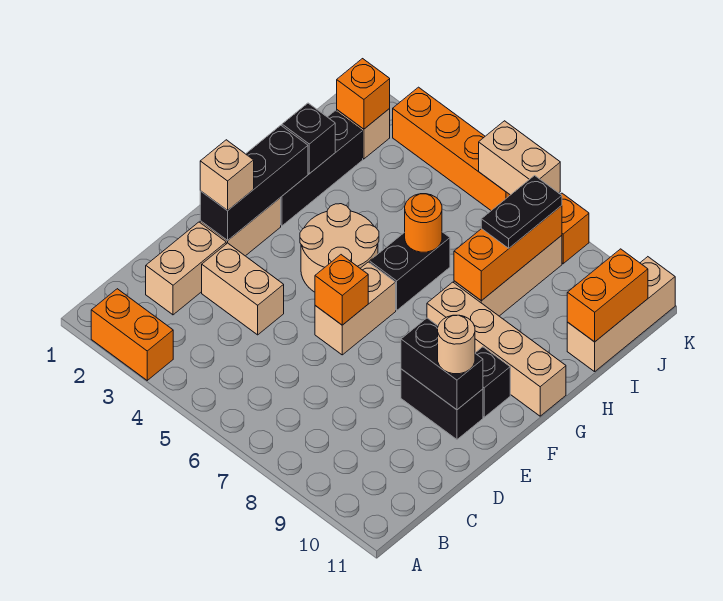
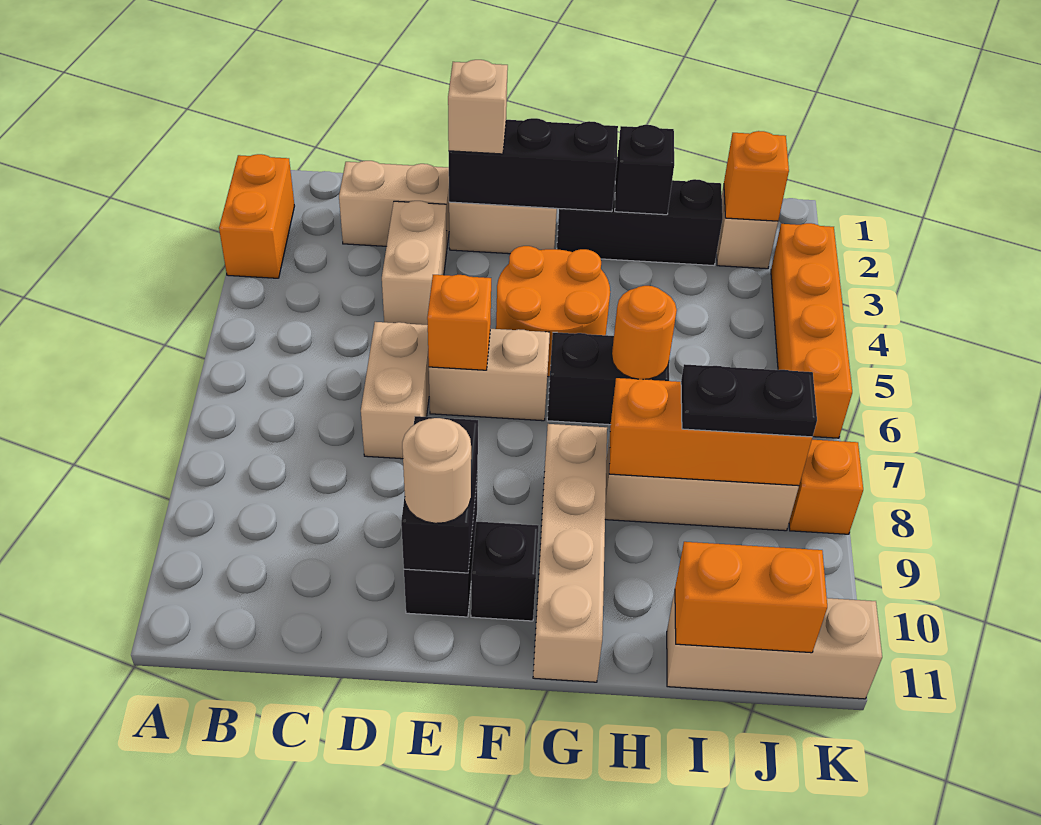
tan round brick F4:G5 level 1 -> orange round brick F4:G5 level 1
tan brick K6:K7 level 2 -> tan brick D6:D7 level 1

